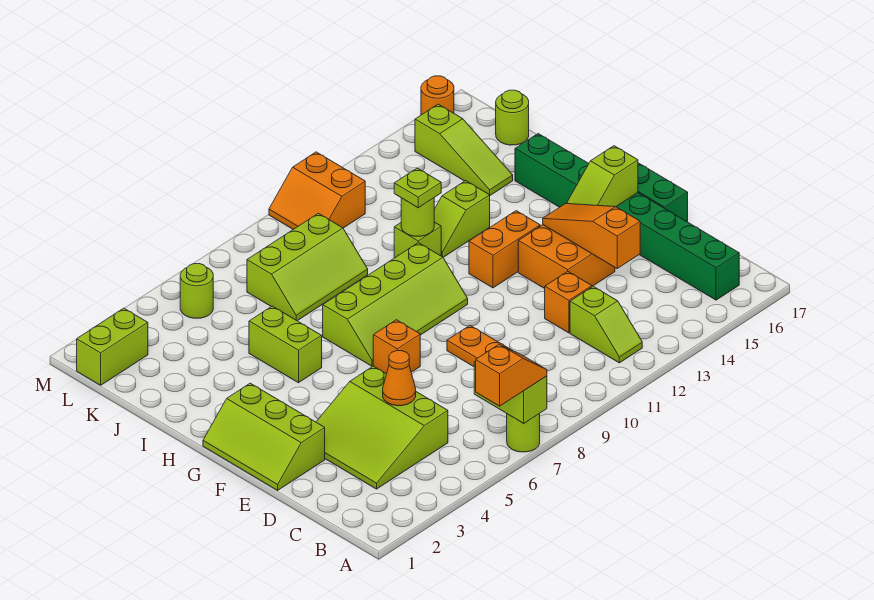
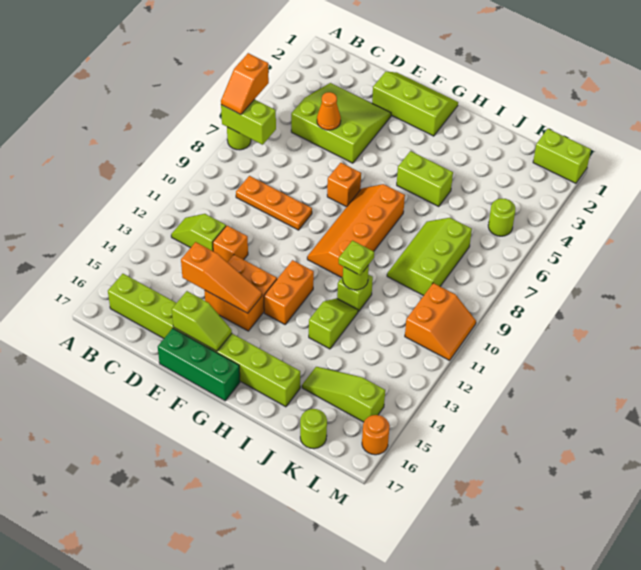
green brick B16:I16 level 1 -> lime brick B16:I16 level 1
lime slope F15:F16 level 2 top 16 -> lime slope E16:F16 level 2 top E
lime slope G7:H10 level 1 top H -> orange slope G7:H10 level 1 top H
lime brick L1:L2 level 1 -> lime brick L1:M1 level 1
orange slope L10:M11 level 1 top 11 -> orange slope L10:M11 level 1 top L

